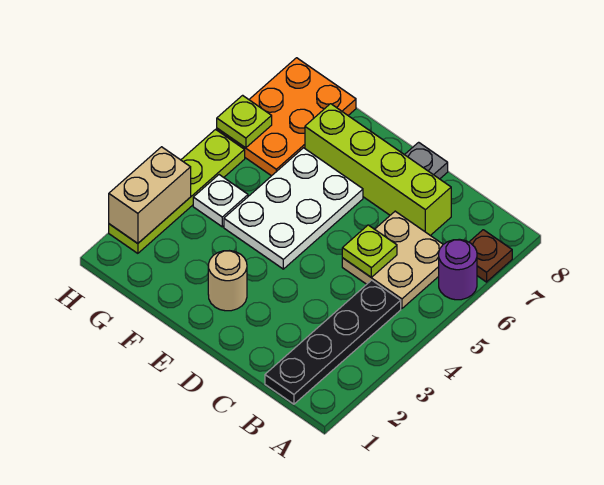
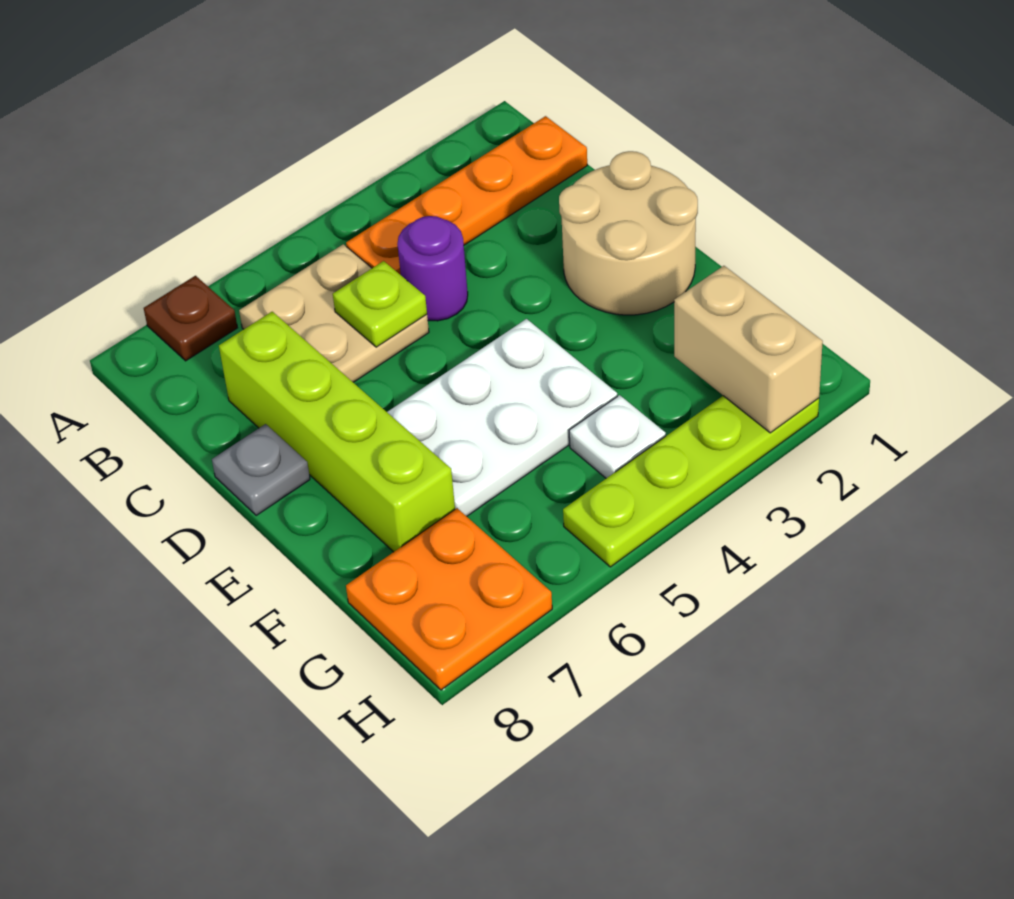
purple round brick A6 level 1 -> purple round brick C4 level 1
black plate B1:B4 level 1 -> orange plate B1:B4 level 1
tan round brick E2 level 1 -> tan round brick D1:E2 level 1
orange plate G6:H8 level 1 -> orange plate G7:H8 level 1
tan brick H2:H3 level 2 -> tan brick G2:H2 level 2
lime plate H6 level 2 -> none

